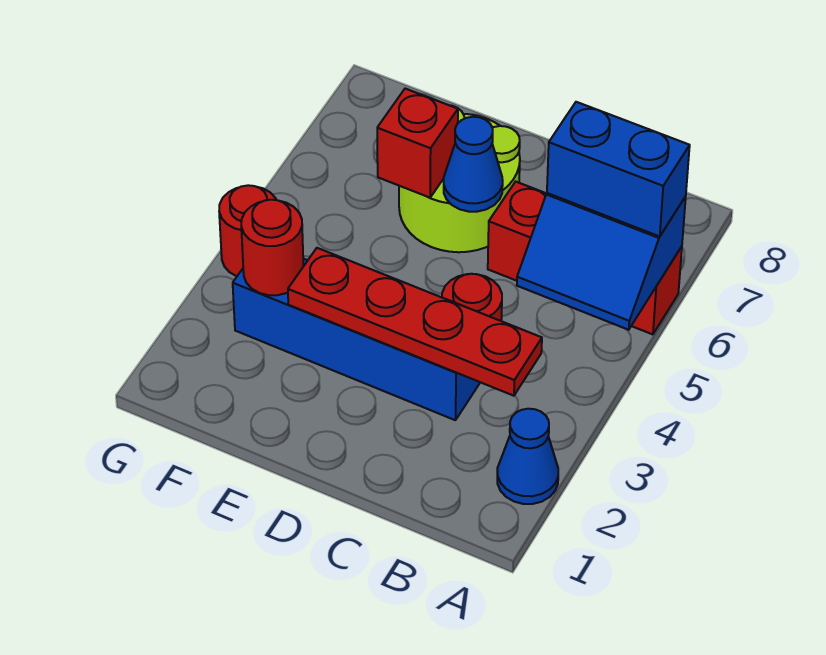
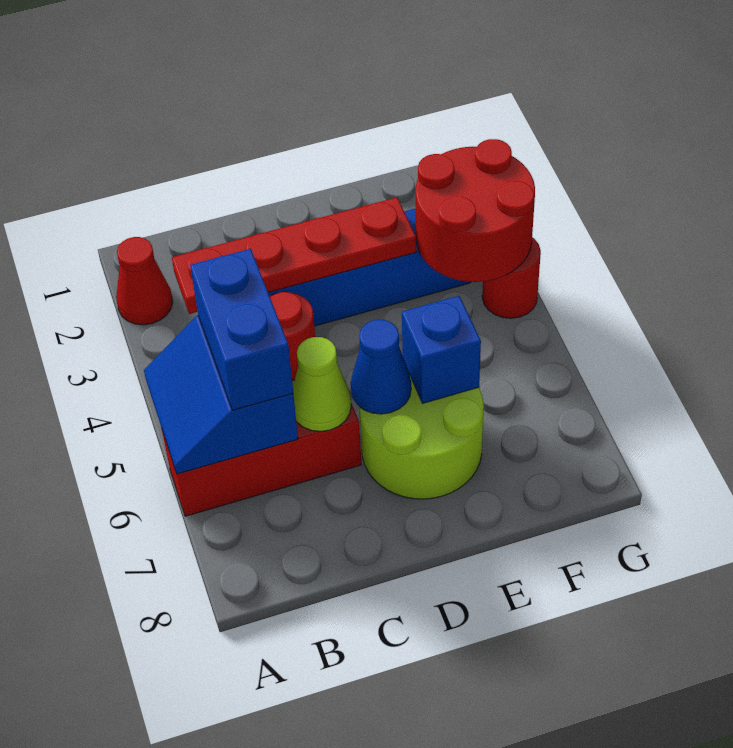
blue cone A2 level 1 -> red cone A2 level 1
blue slope A5:B6 level 2 top 6 -> blue slope A5:B6 level 2 top B
blue brick A6:B6 level 3 -> blue brick B5:B6 level 3
none -> lime cone C6 level 2
red brick E6 level 2 -> blue brick E6 level 2
red round brick F3 level 2 -> red round brick F3:G4 level 2

